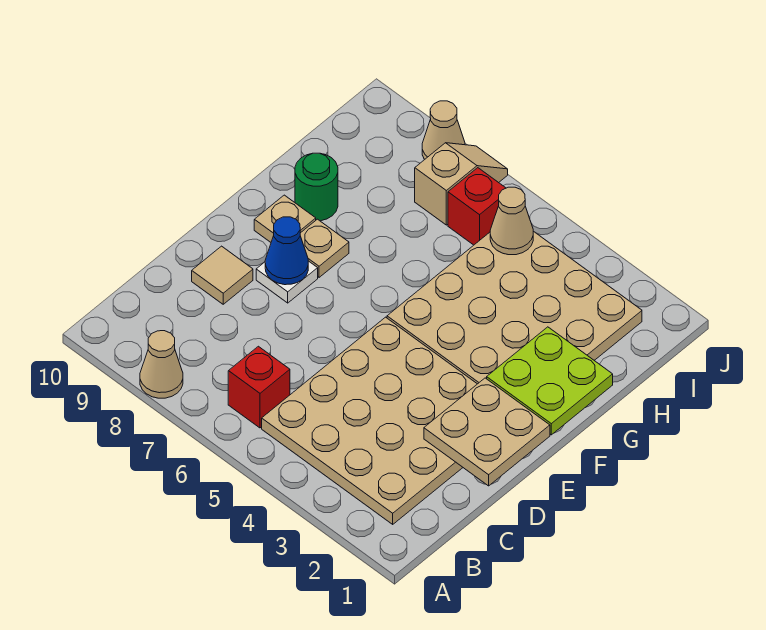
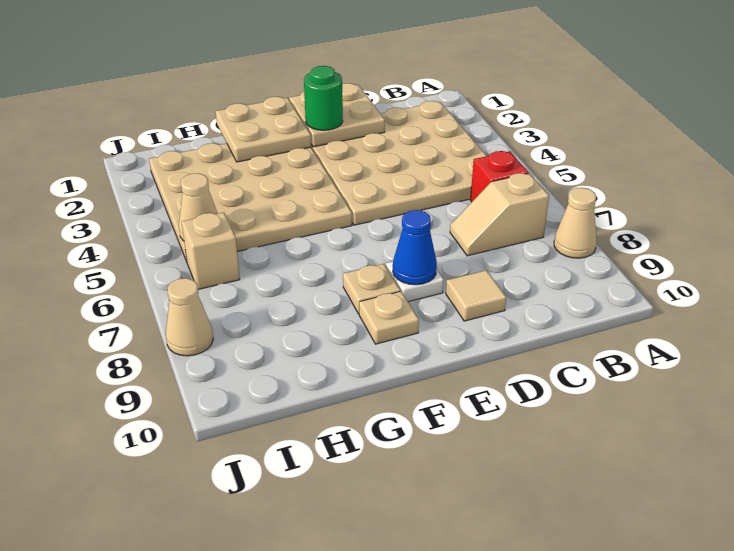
lime plate F1:G2 level 2 -> tan plate F1:G2 level 2
green round brick G9 level 1 -> green round brick E2 level 3
red brick I6 level 1 -> tan brick I6 level 1
tan slope I7:J7 level 1 top I -> tan slope B7:C7 level 1 top B

